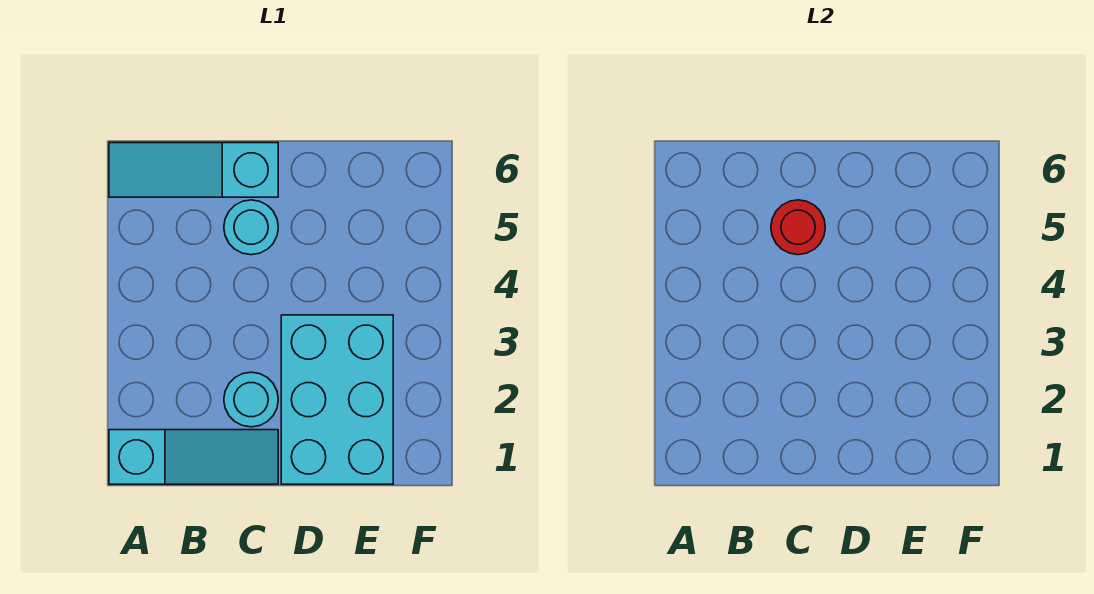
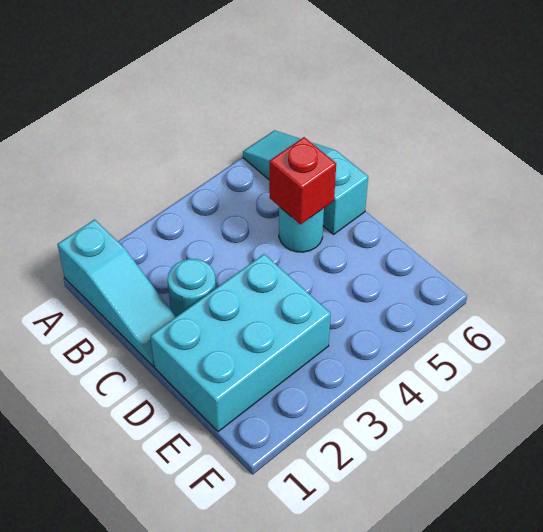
red round brick C5 level 2 -> red brick C5 level 2

